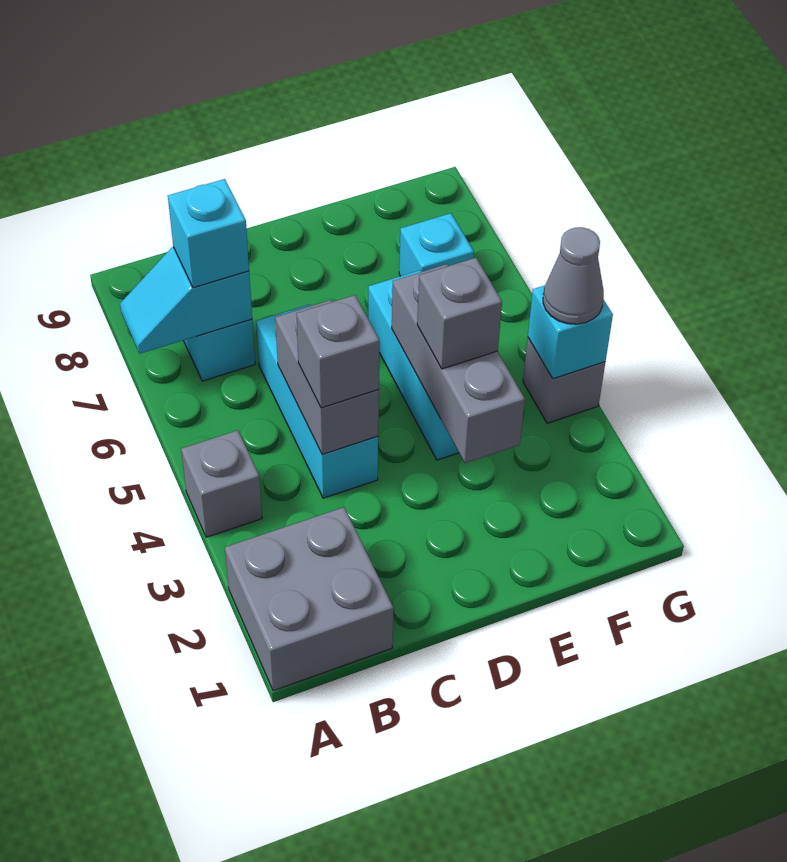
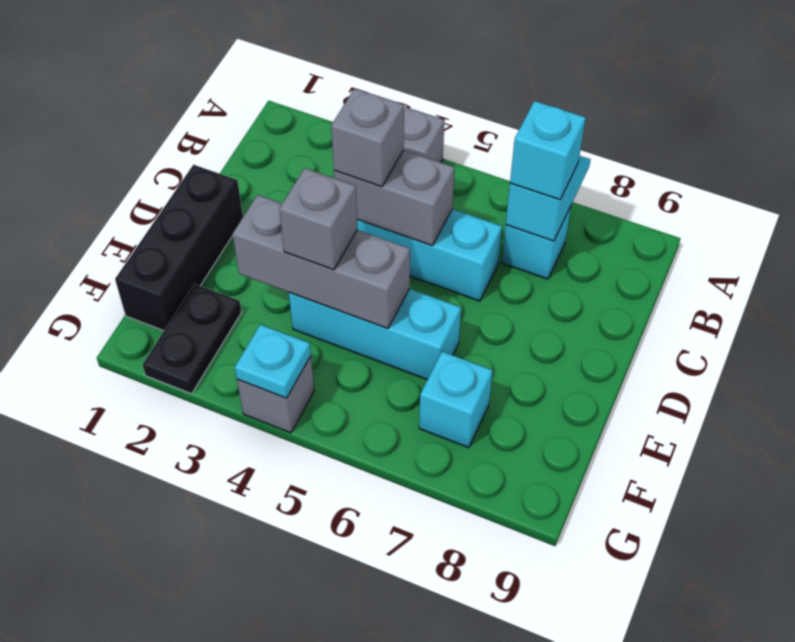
grey brick A1:B2 level 1 -> none
none -> black brick D1:F1 level 1
none -> black plate F2:G2 level 1
cyan brick G4 level 2 -> cyan plate G4 level 2
grey cone G4 level 3 -> none

